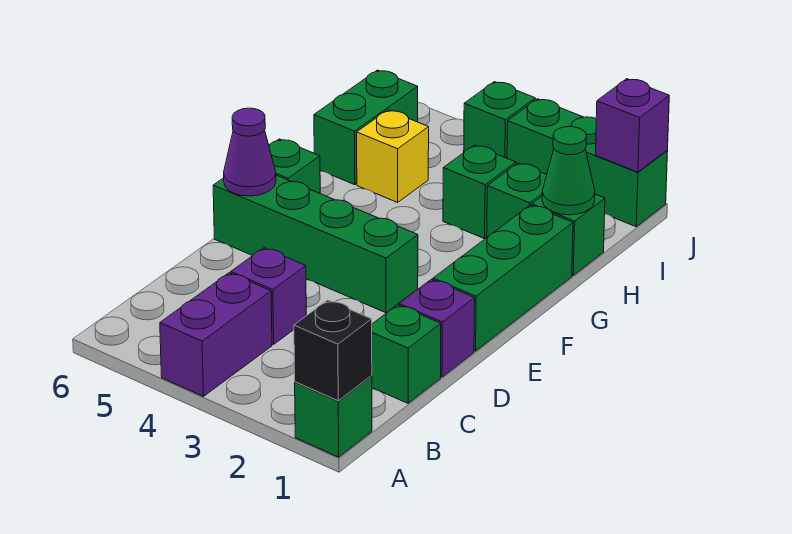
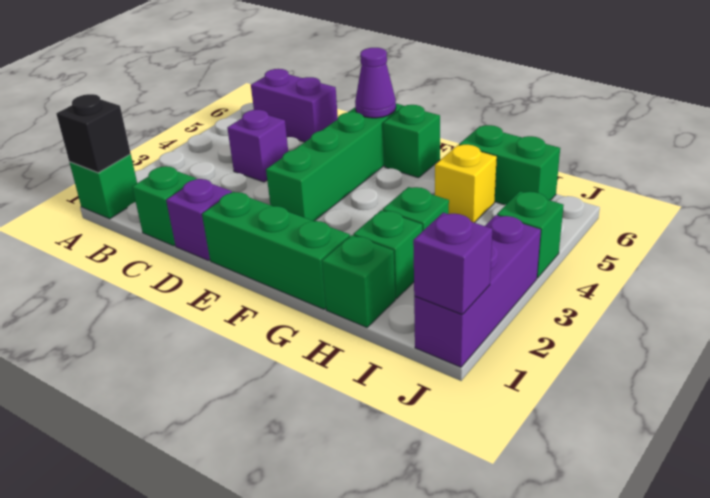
purple brick A4:B4 level 1 -> purple brick B6:C6 level 1
green cone H1 level 2 -> none
green brick J1:J3 level 1 -> purple brick J1:J3 level 1

